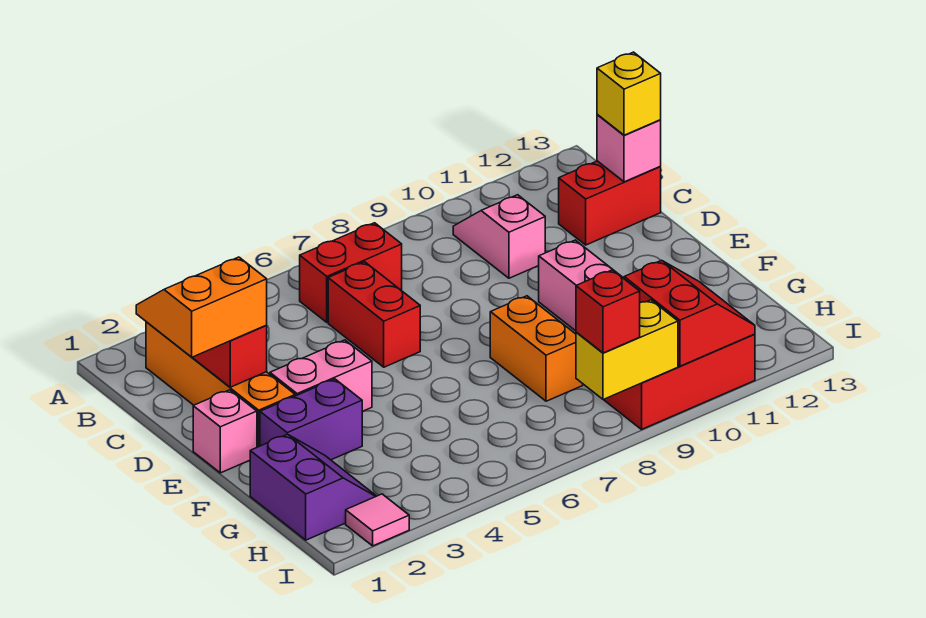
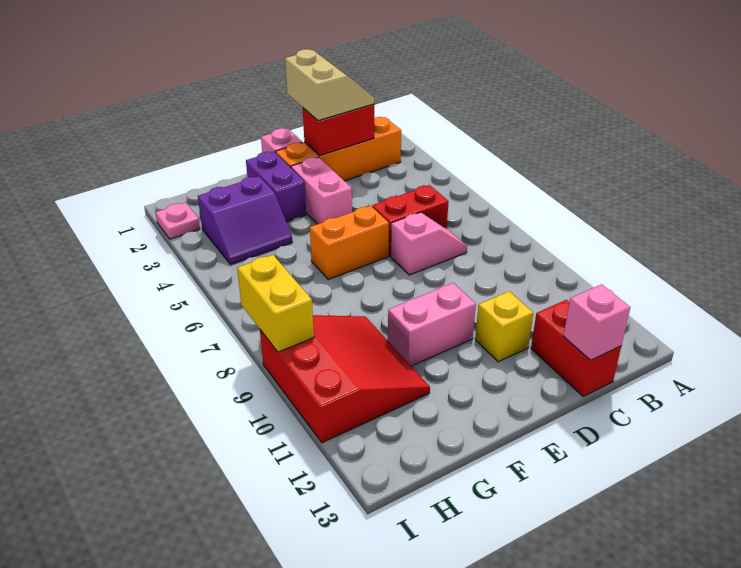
red brick B6:B7 level 1 -> none
pink slope B10:C10 level 1 top C -> pink slope C7:D7 level 1 top D
orange slope C1:D2 level 3 top D -> tan slope C1:D2 level 3 top D
yellow brick C13 level 3 -> yellow brick D11 level 1
orange brick F8:G8 level 1 -> orange brick E6:F6 level 1
purple slope G1:H2 level 1 top 1 -> purple slope G3:H4 level 1 top 3
red slope H10:I11 level 2 top 10 -> none
pink tile I2 level 1 -> pink plate I2 level 1
red brick I8 level 3 -> none

